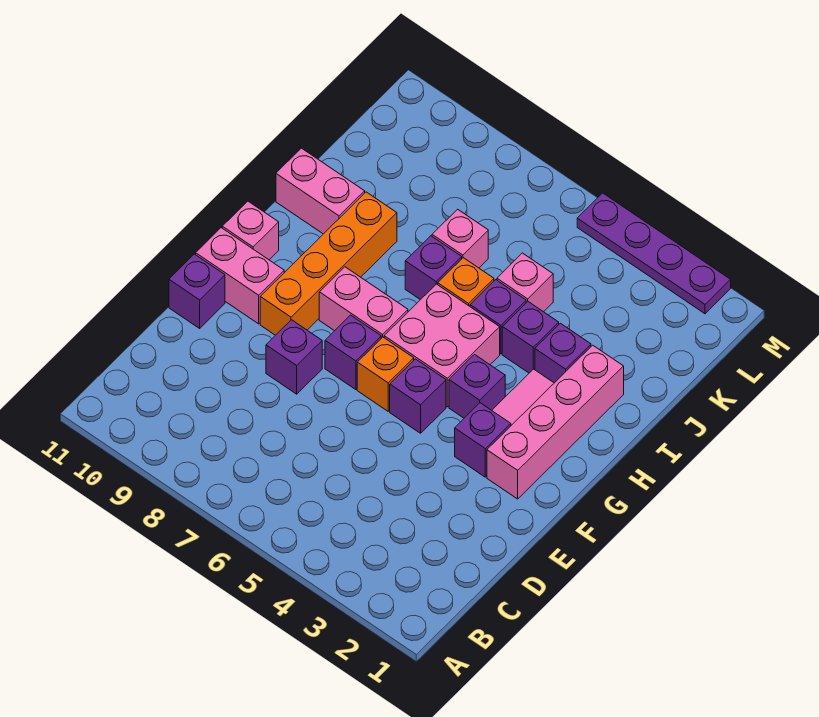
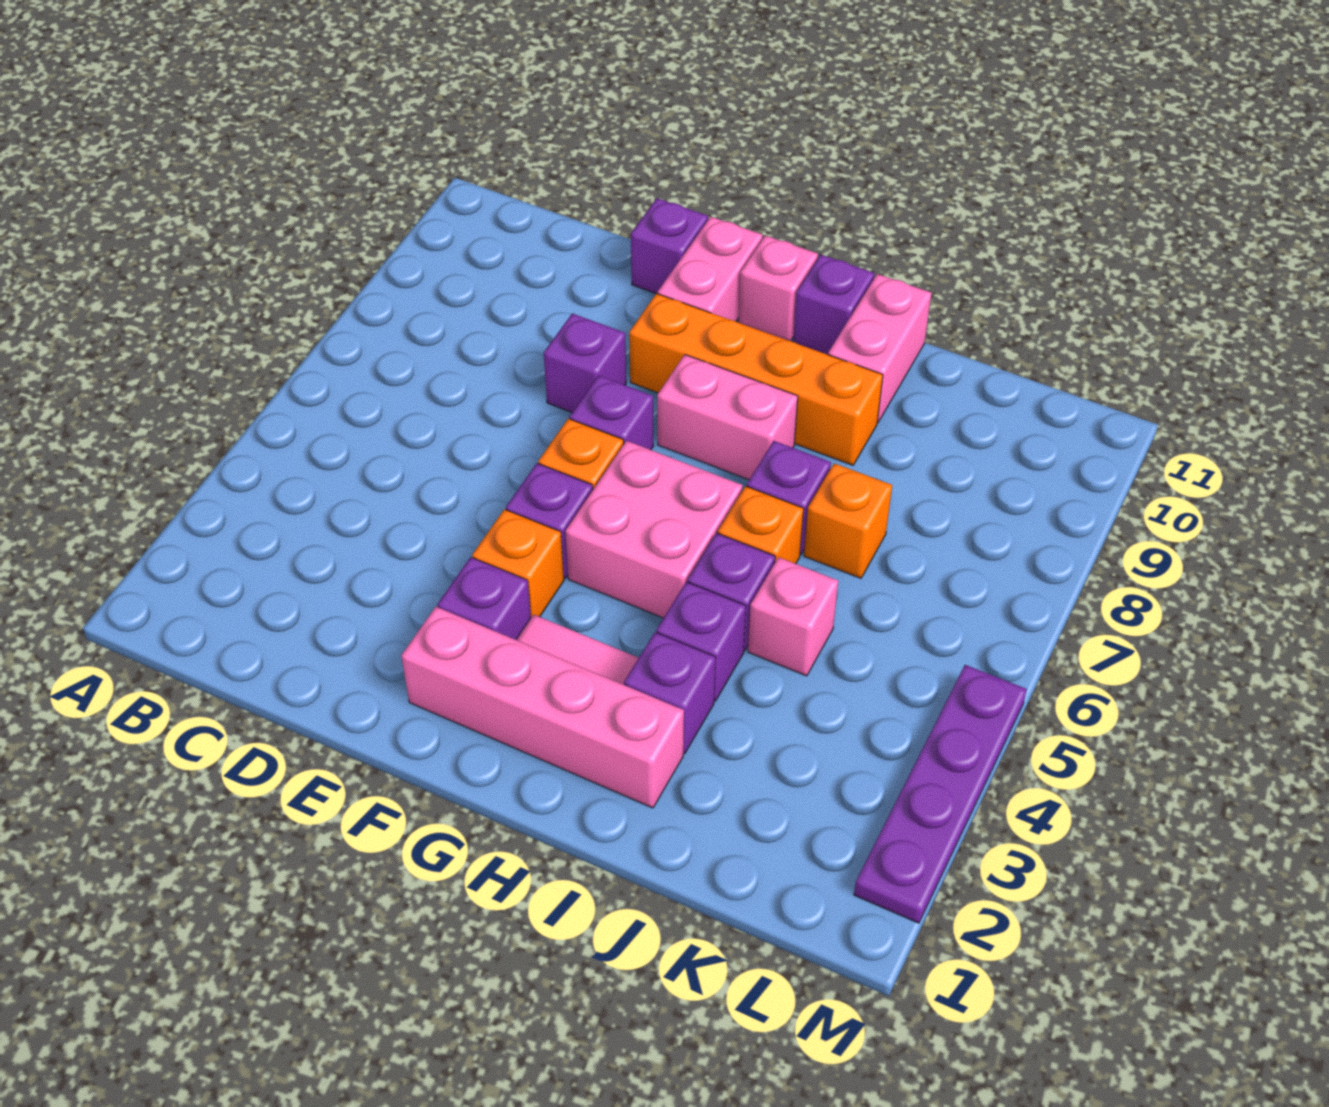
none -> orange brick F4 level 1
purple brick G4 level 1 -> purple brick H11 level 1
pink brick G7:G8 level 1 -> pink brick G8:H8 level 1
pink brick J7 level 1 -> orange brick J7 level 1

